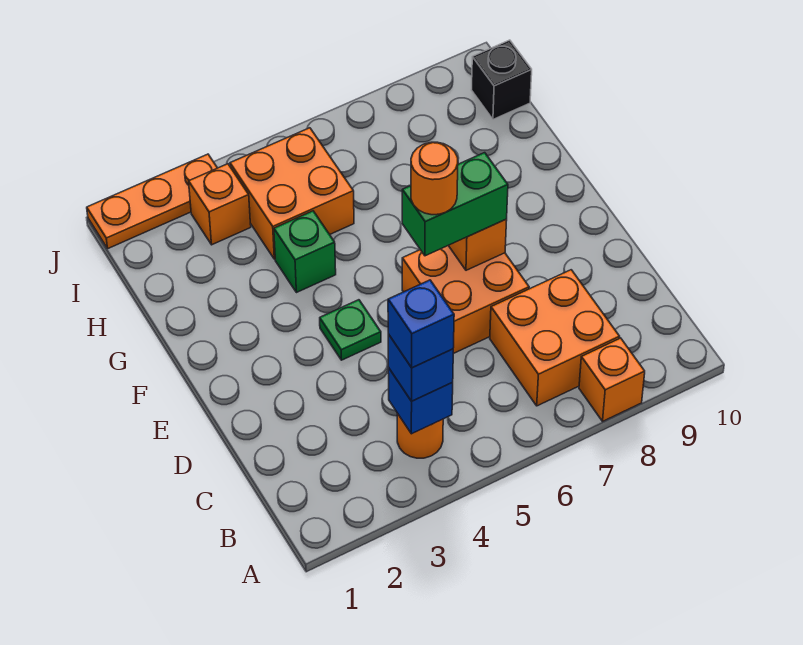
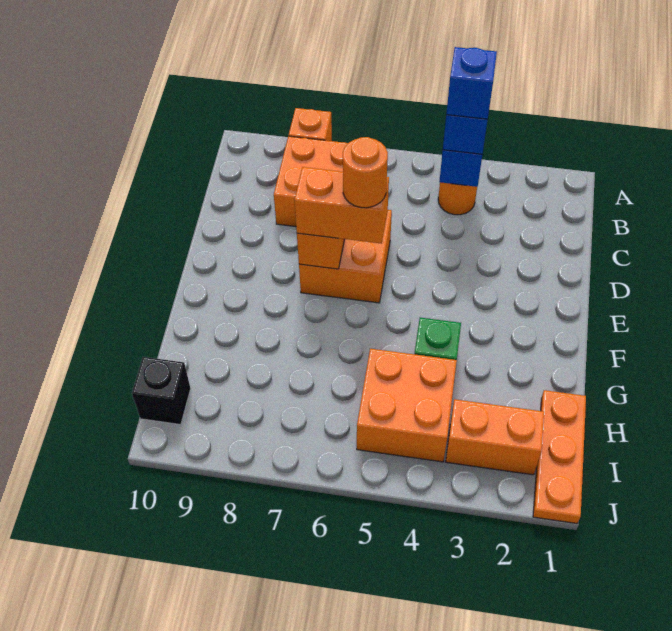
green plate E4 level 1 -> none
green brick E6:E7 level 3 -> orange brick E6:E7 level 3
orange brick I3 level 1 -> orange brick I2:I3 level 1
orange plate J1:J3 level 1 -> orange plate H1:J1 level 1

